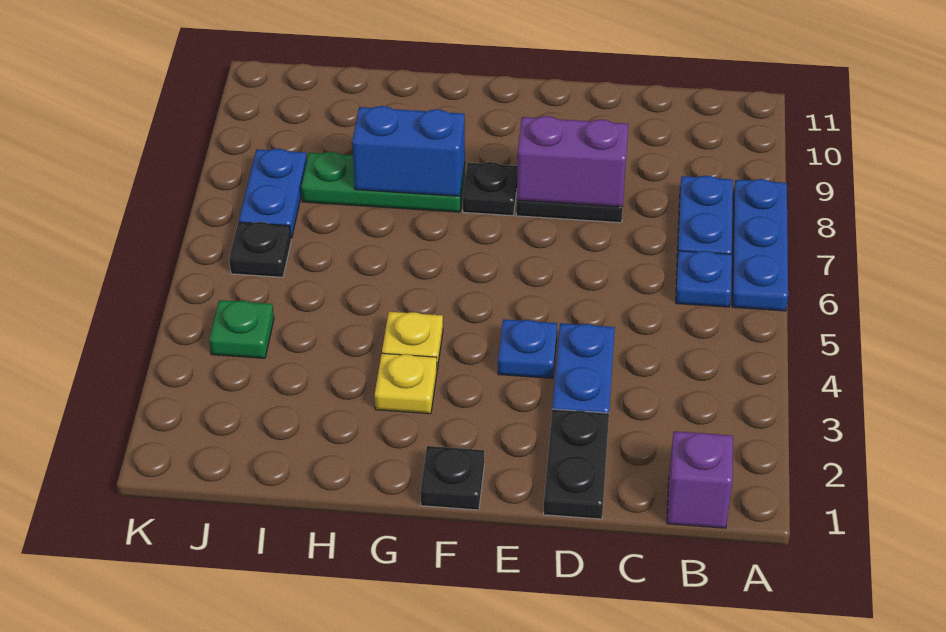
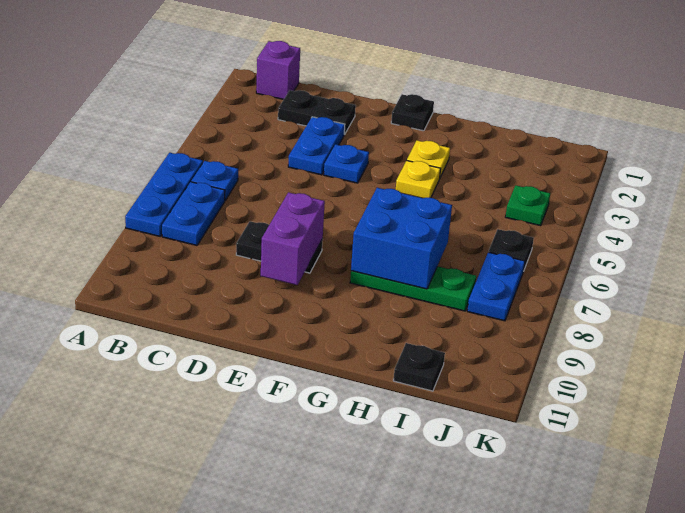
black plate D1:D2 level 1 -> black plate C2:D2 level 1
purple brick D8:E8 level 2 -> purple brick E8:E9 level 2
black plate F8 level 1 -> black plate I11 level 1
blue brick G8:H8 level 2 -> blue brick G7:H8 level 2

